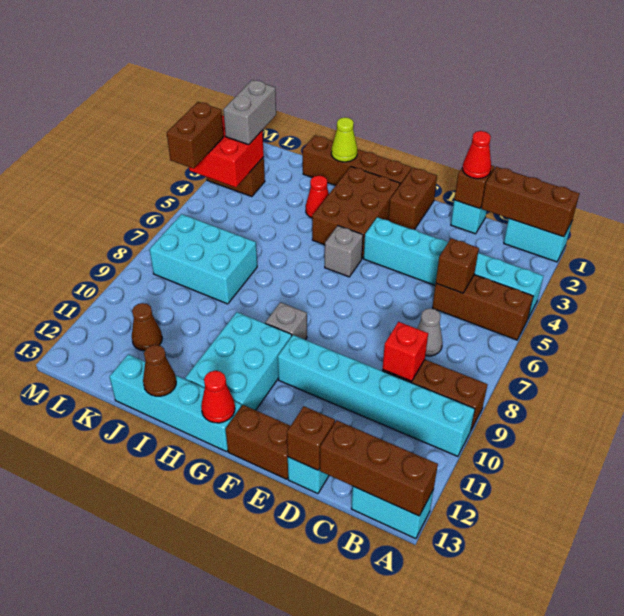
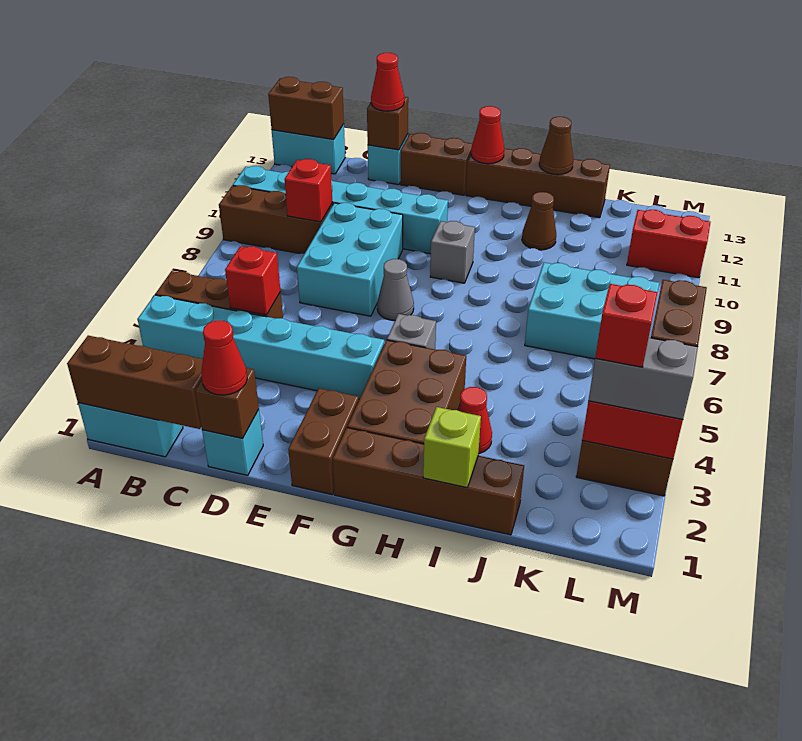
brown brick A13:C13 level 2 -> brown brick A13:B13 level 2
brown brick C5 level 2 -> red brick C5 level 2
grey cone C7 level 1 -> grey cone F7 level 1
none -> red cone D13 level 3
cyan brick G10:H12 level 1 -> cyan brick D7:E9 level 1
cyan brick G13:J13 level 1 -> brown brick G13:J13 level 1
lime cone I1 level 2 -> lime brick I1 level 2
brown cone K11 level 1 -> brown cone I11 level 1
grey brick L2:L3 level 3 -> grey brick L3:M3 level 3
none -> red brick L3 level 4
none -> red brick L11:M11 level 1

